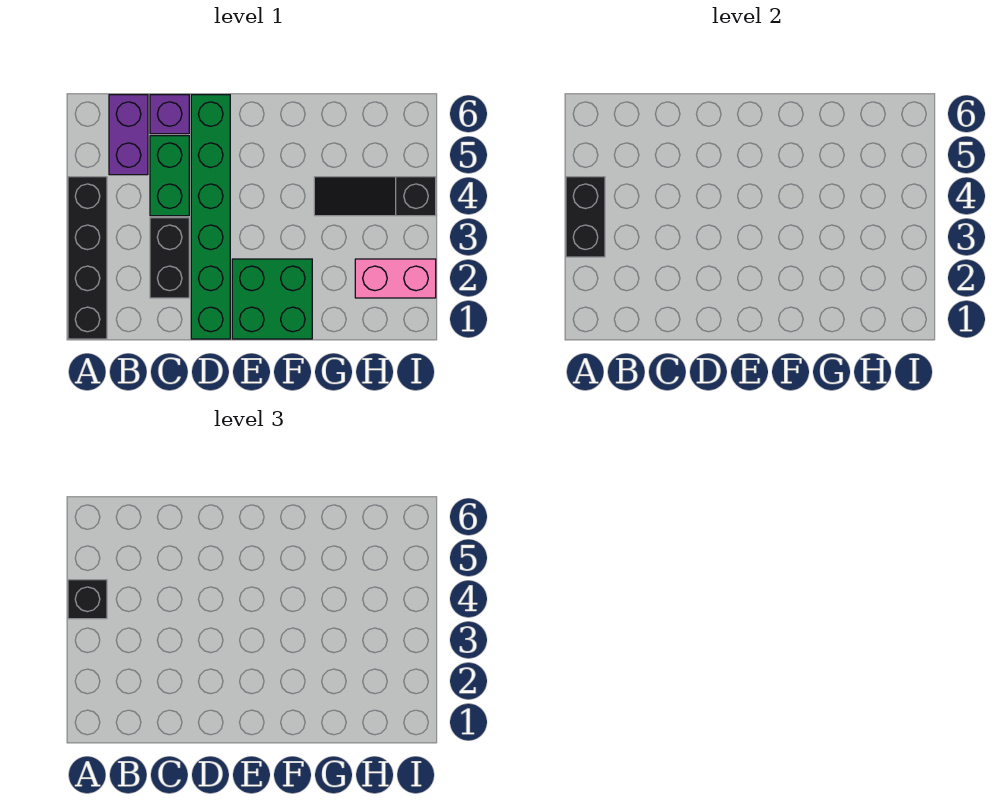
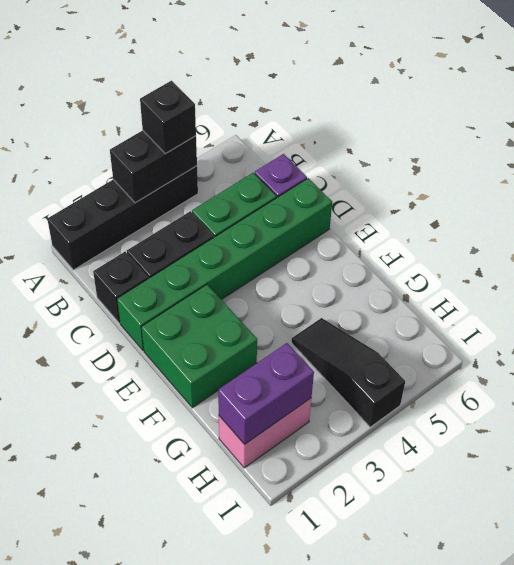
purple brick B5:B6 level 1 -> purple brick H1:H2 level 2
none -> black brick C1 level 1
pink brick H2:I2 level 1 -> pink brick H1:H2 level 1

